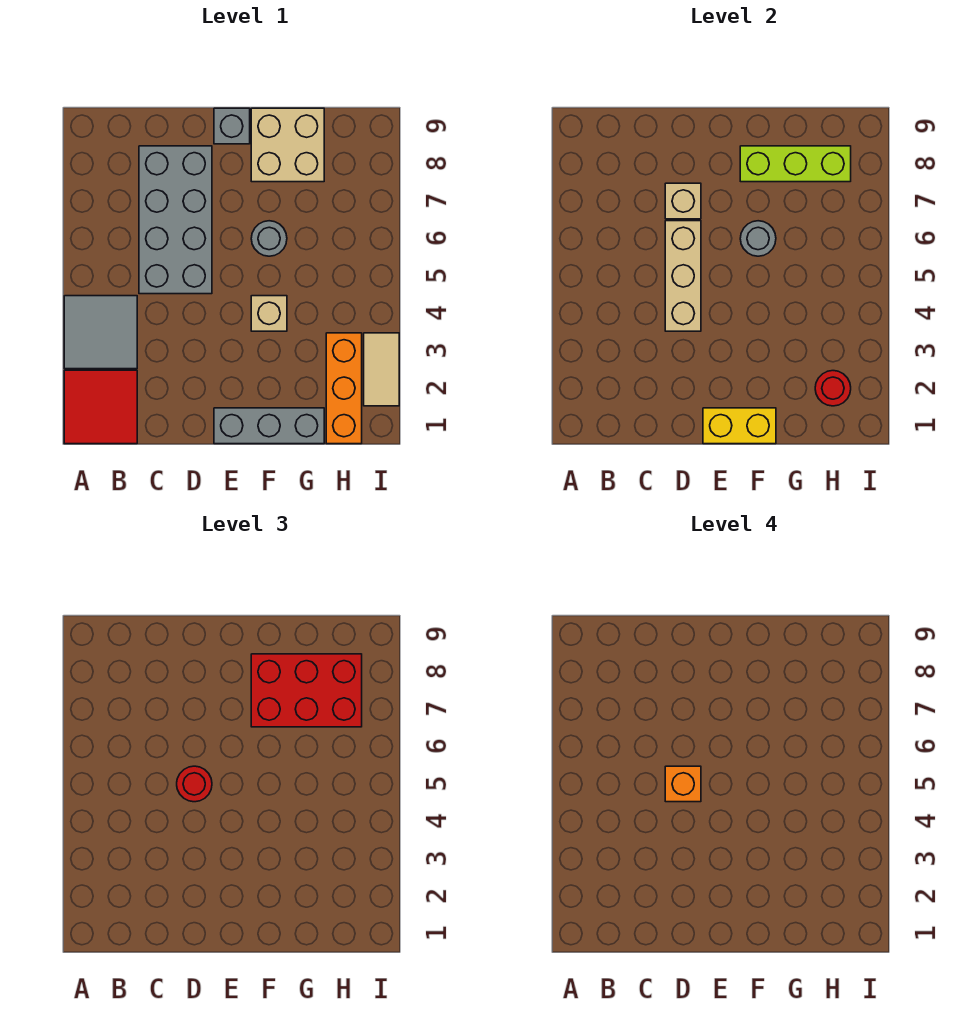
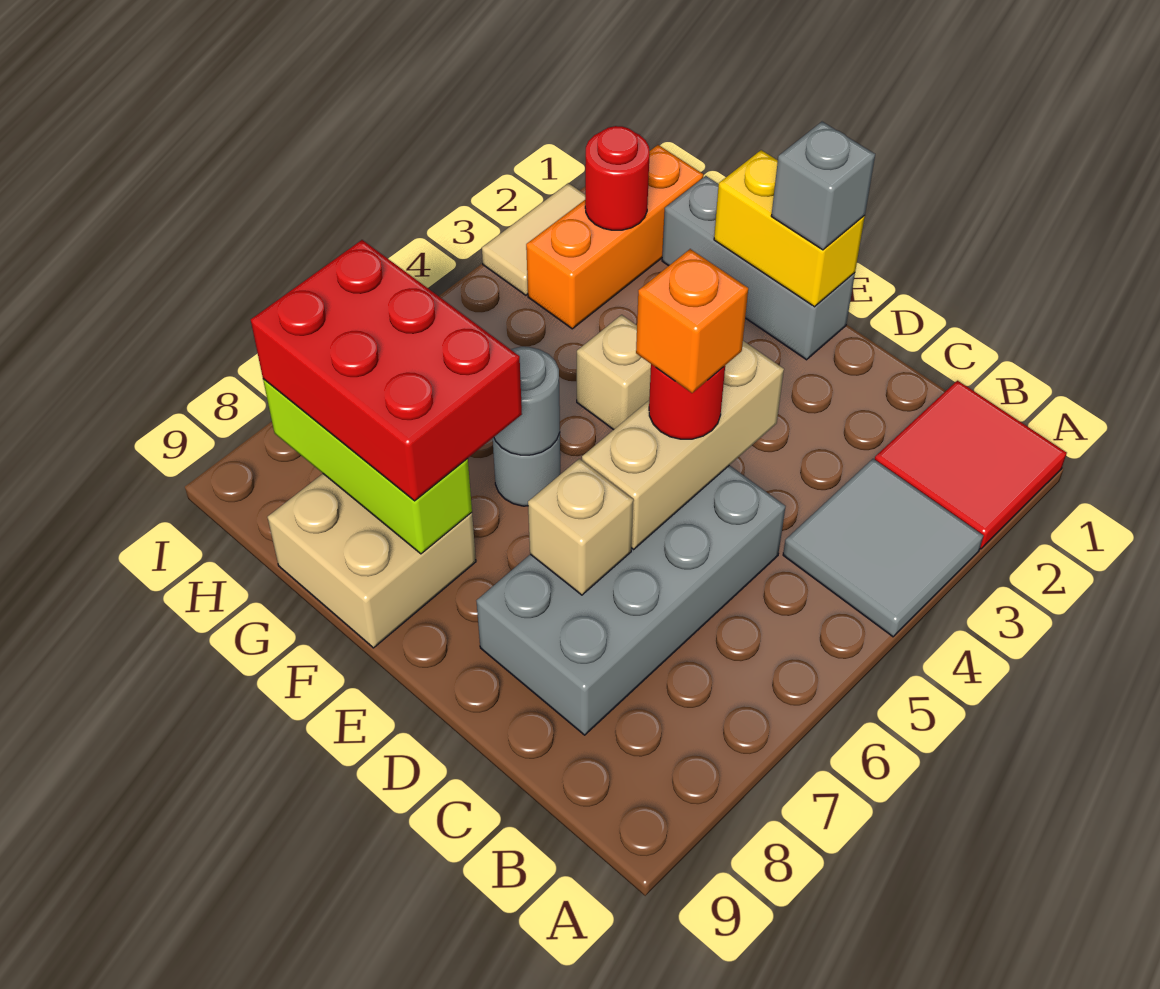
grey brick E9 level 1 -> grey brick E1 level 3

